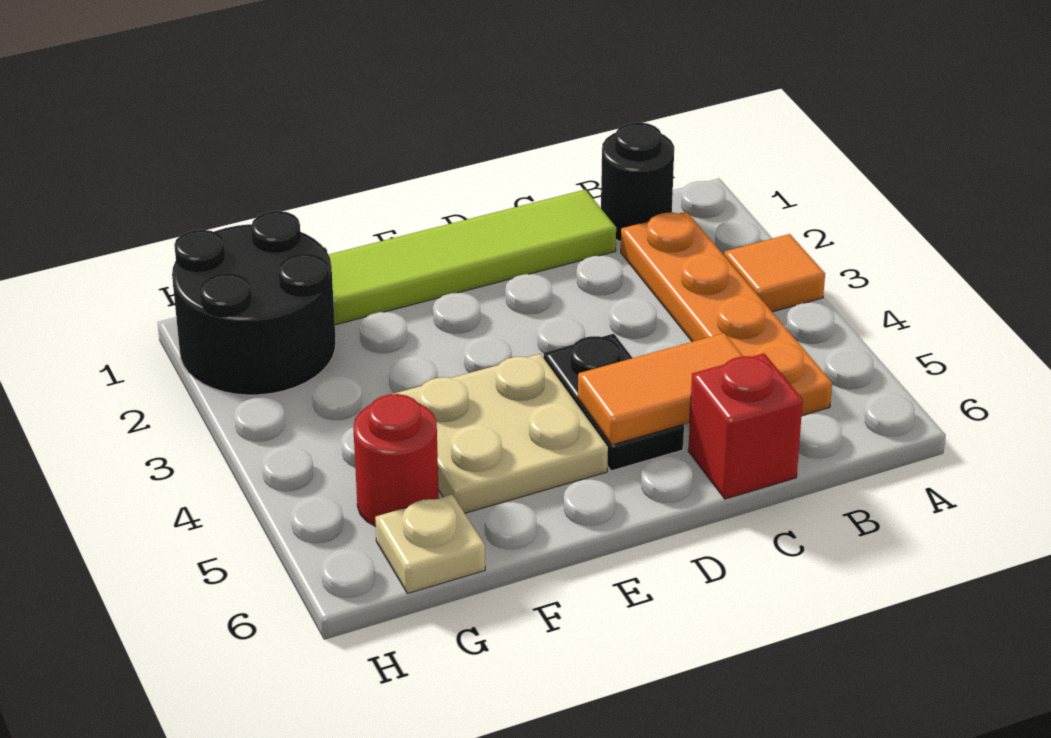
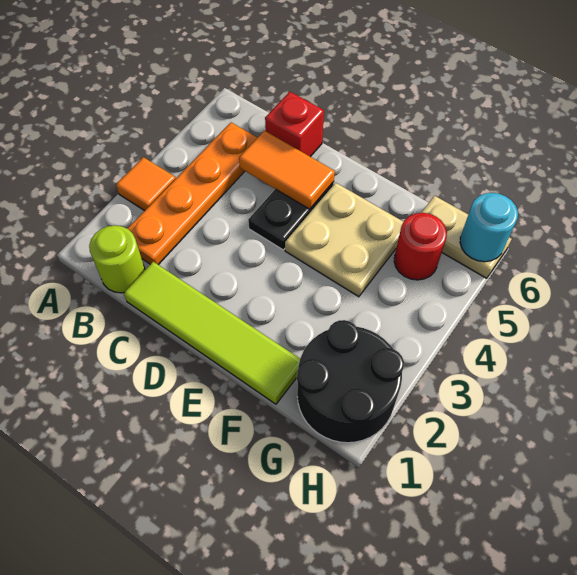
black round brick B1 level 1 -> lime round brick B1 level 1
tan plate G6 level 1 -> tan plate G6:H6 level 1
none -> cyan round brick H6 level 2

